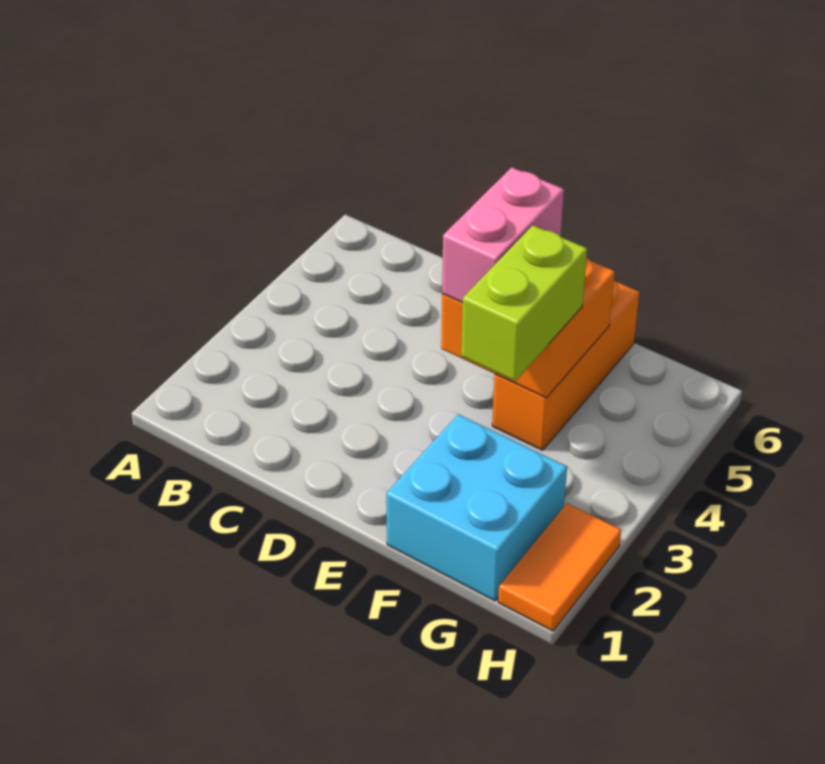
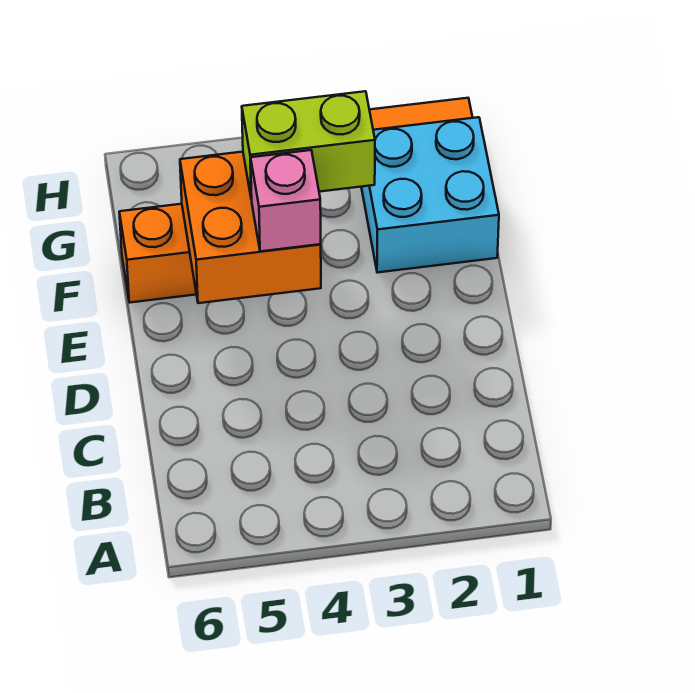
pink brick E4:E5 level 3 -> pink brick E4 level 3

